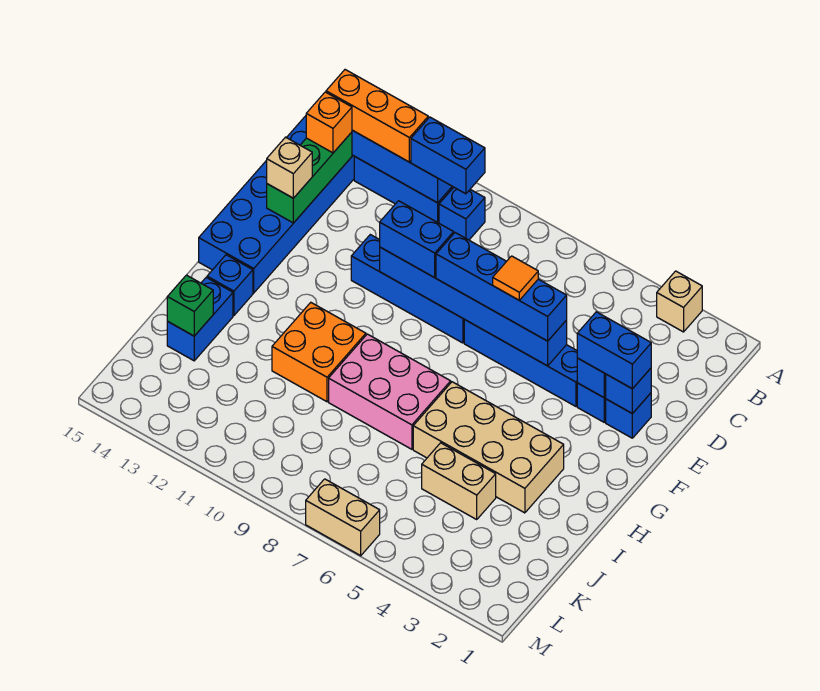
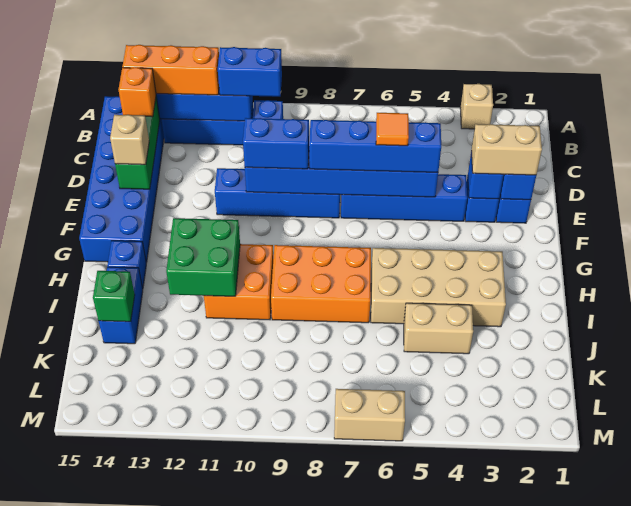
blue brick E2:E3 level 3 -> tan brick E2:E3 level 3
pink brick H7:I9 level 1 -> orange brick H7:I9 level 1
none -> green brick H11:I12 level 2

